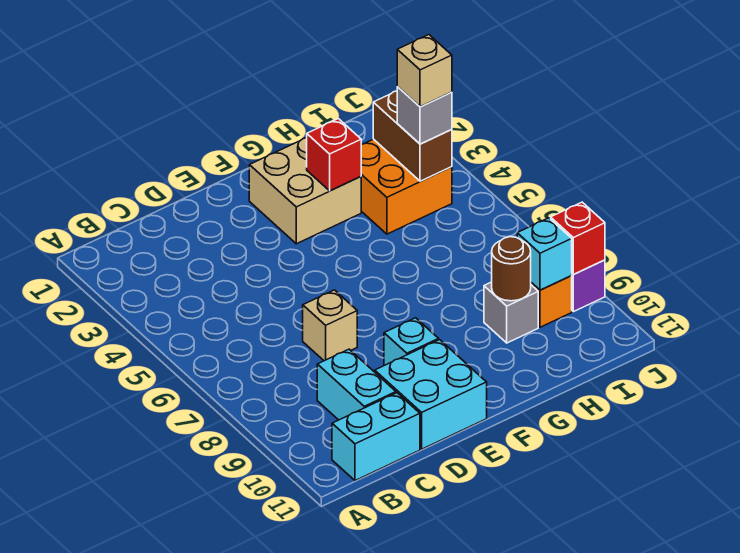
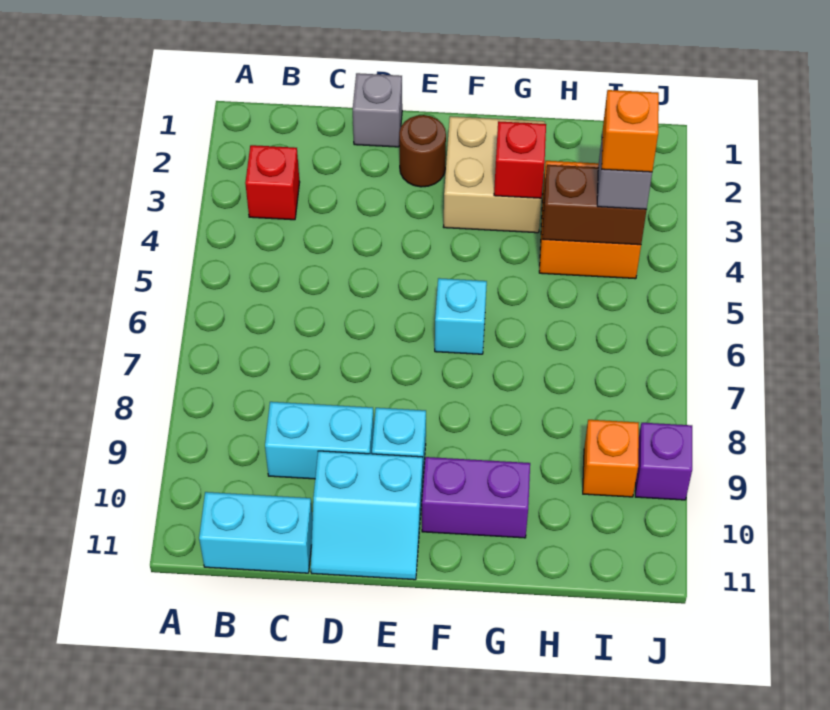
cyan brick C9:C10 level 1 -> cyan brick C9:D9 level 1
tan brick D7 level 1 -> none
cyan brick D10:E11 level 1 -> cyan slope D10:E11 level 1 top 10
none -> purple brick F10:G10 level 1
grey brick H9 level 1 -> grey brick D1 level 1
brown round brick H9 level 2 -> brown round brick E2 level 1
brown brick I3:I4 level 2 -> brown brick H4:I4 level 2
tan brick I4 level 4 -> orange brick I4 level 4
cyan brick I9 level 2 -> cyan brick F6 level 1
red brick J9 level 2 -> red brick B3 level 1

